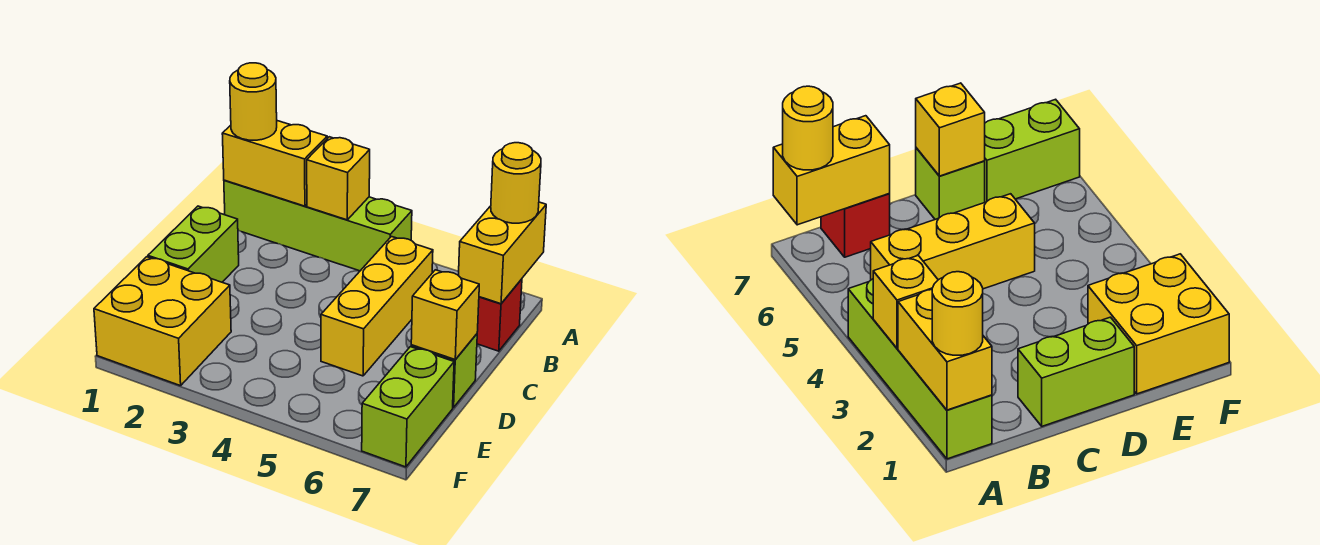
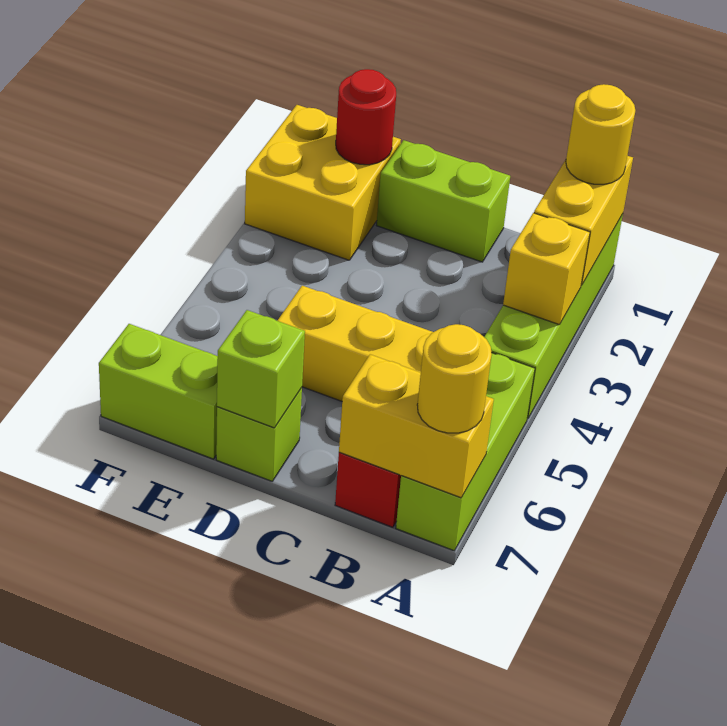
none -> lime brick A5:A7 level 1
yellow brick D7 level 2 -> lime brick D7 level 2
none -> red round brick E1 level 2

